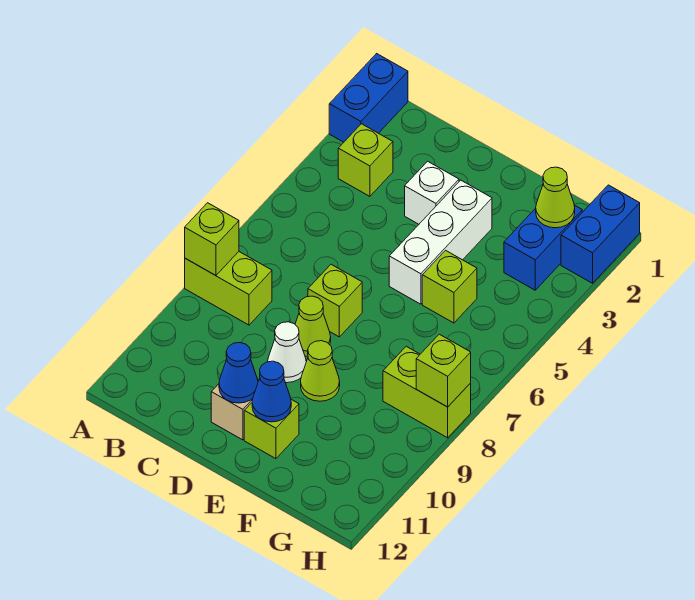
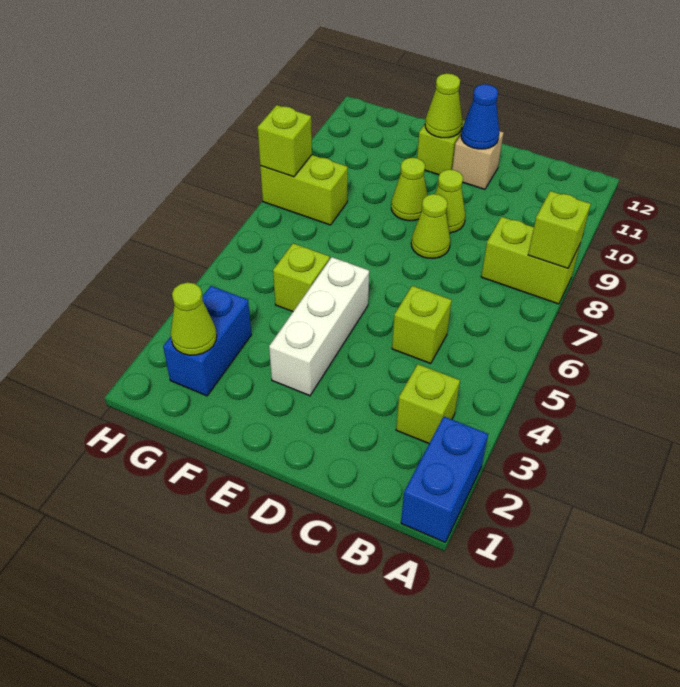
white brick D3 level 1 -> none
lime brick D7 level 1 -> lime brick C5 level 1
white cone D9 level 1 -> lime cone D9 level 1
blue cone E11 level 2 -> lime cone E11 level 2
blue brick H1:H2 level 1 -> none

